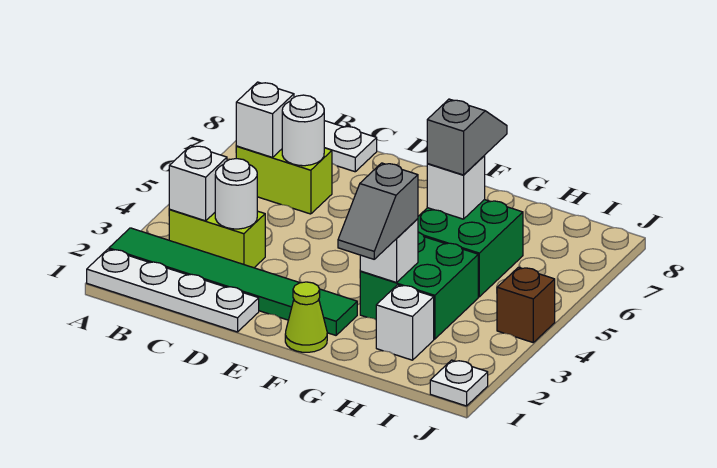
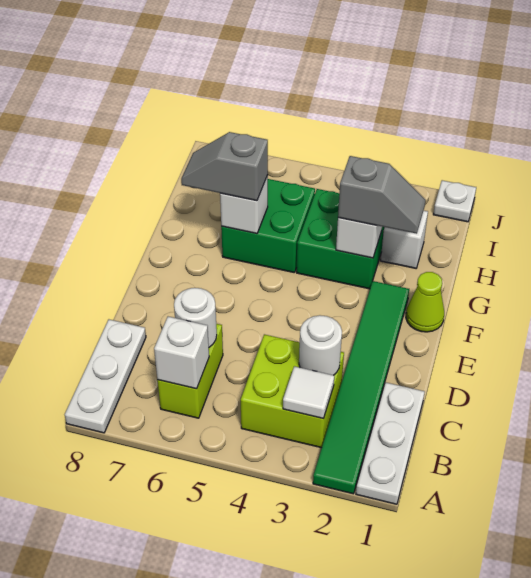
white plate A1:D1 level 1 -> white plate A1:C1 level 1
lime brick B3:C3 level 1 -> lime brick B3:C4 level 1
white brick B3 level 2 -> white tile B3 level 2
brown brick J4 level 1 -> none

